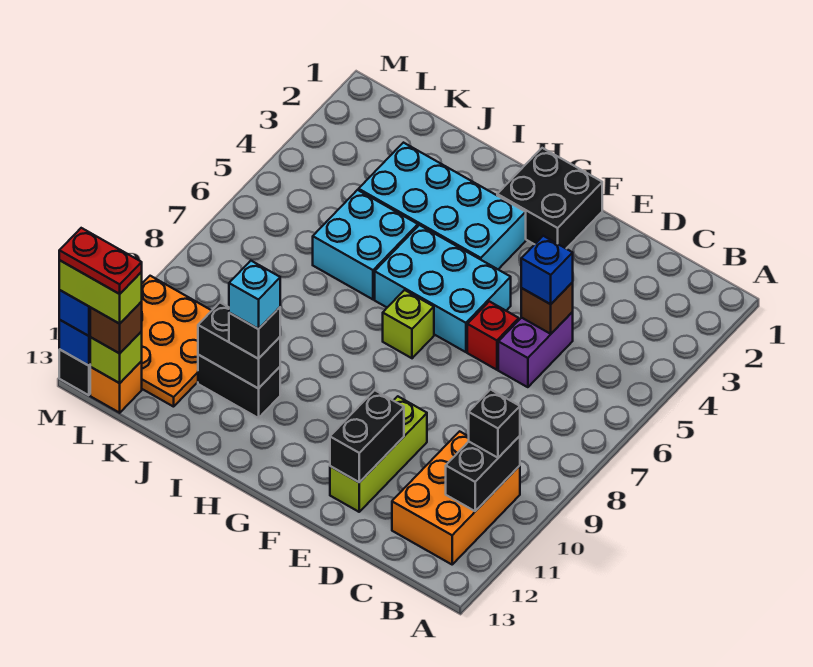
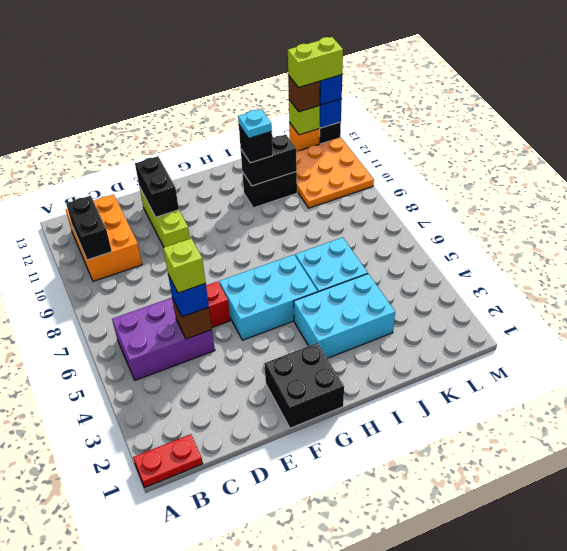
black brick B10 level 3 -> none
purple brick D5:D6 level 1 -> purple brick B5:D6 level 1
cyan brick G3:J4 level 1 -> cyan brick H3:J4 level 1
lime brick G7 level 1 -> lime brick D5 level 4
cyan brick I11 level 4 -> cyan plate I11 level 4
red plate L13:M13 level 5 -> red plate A1:B1 level 1

